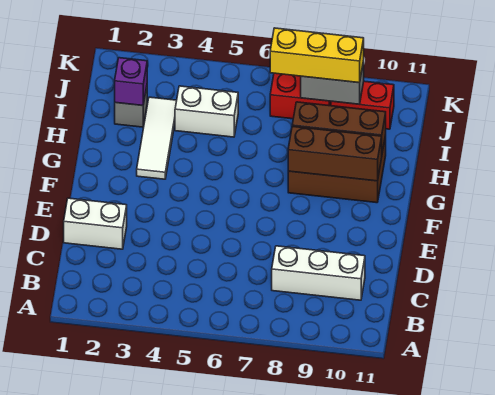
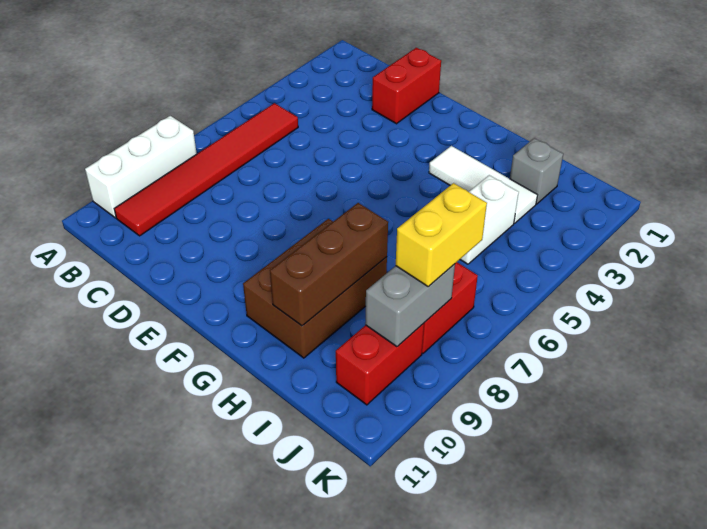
none -> red tile B5:B10 level 1
white brick C8:C10 level 1 -> white brick A8:A10 level 1
white brick D1:D2 level 1 -> red brick D1:D2 level 1
brown brick G8:G10 level 2 -> none
purple brick I2 level 2 -> none
yellow brick J7:J9 level 3 -> yellow brick J7:J8 level 3

